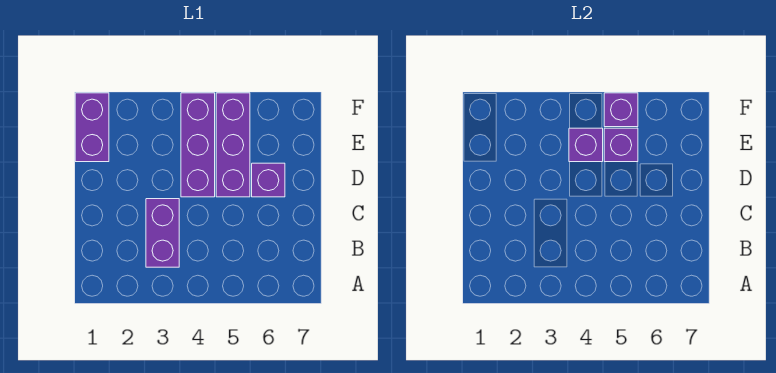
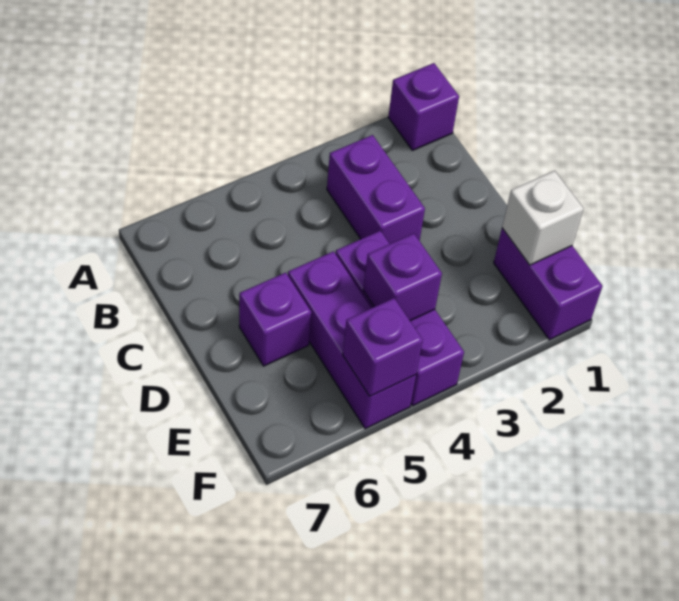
none -> white brick E1 level 2
purple brick E5 level 2 -> purple brick A1 level 1

